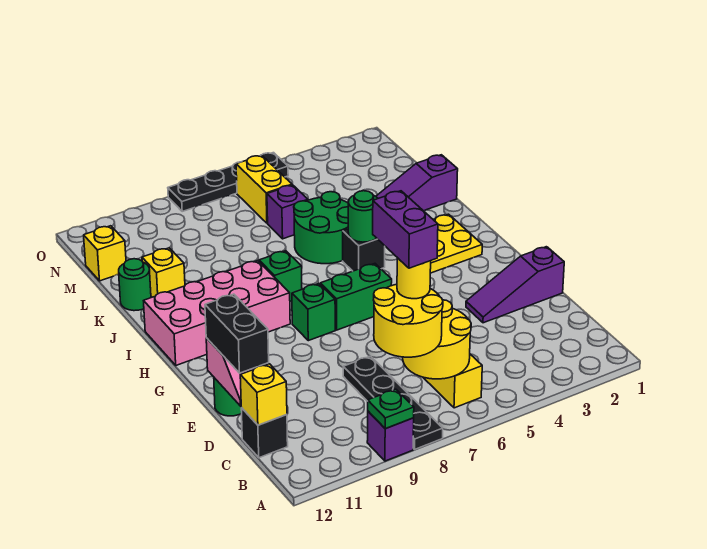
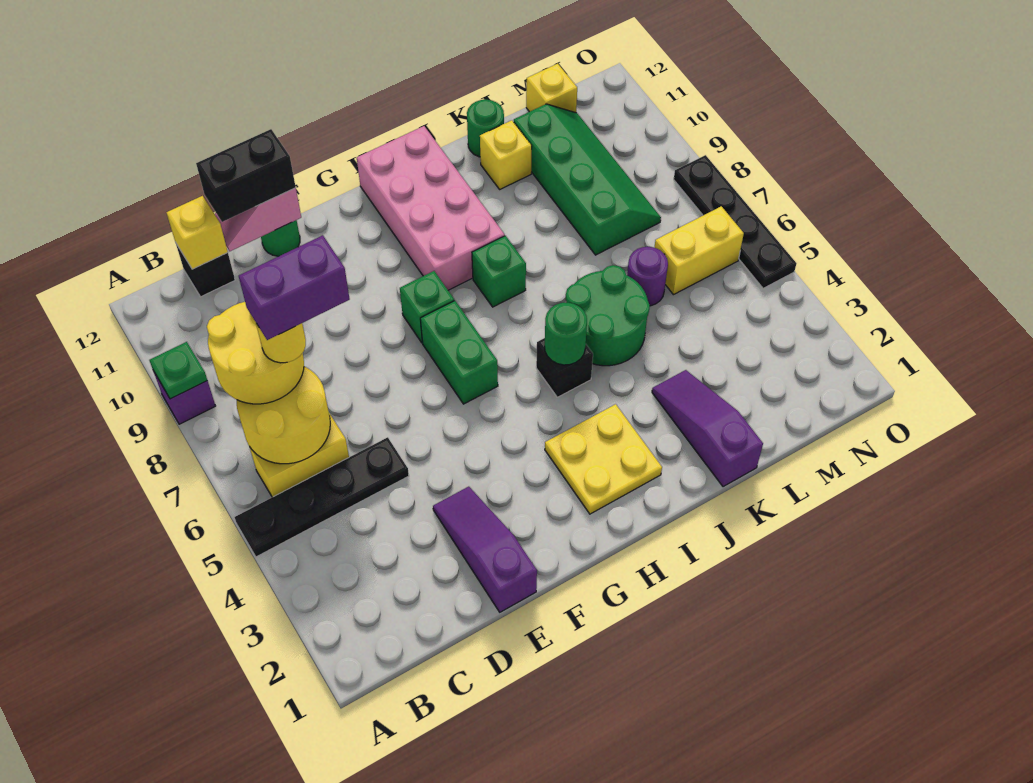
black plate A8:D8 level 1 -> black plate A5:D5 level 1
purple brick L6 level 1 -> purple round brick L6 level 1
none -> green slope L8:M11 level 1 top L

